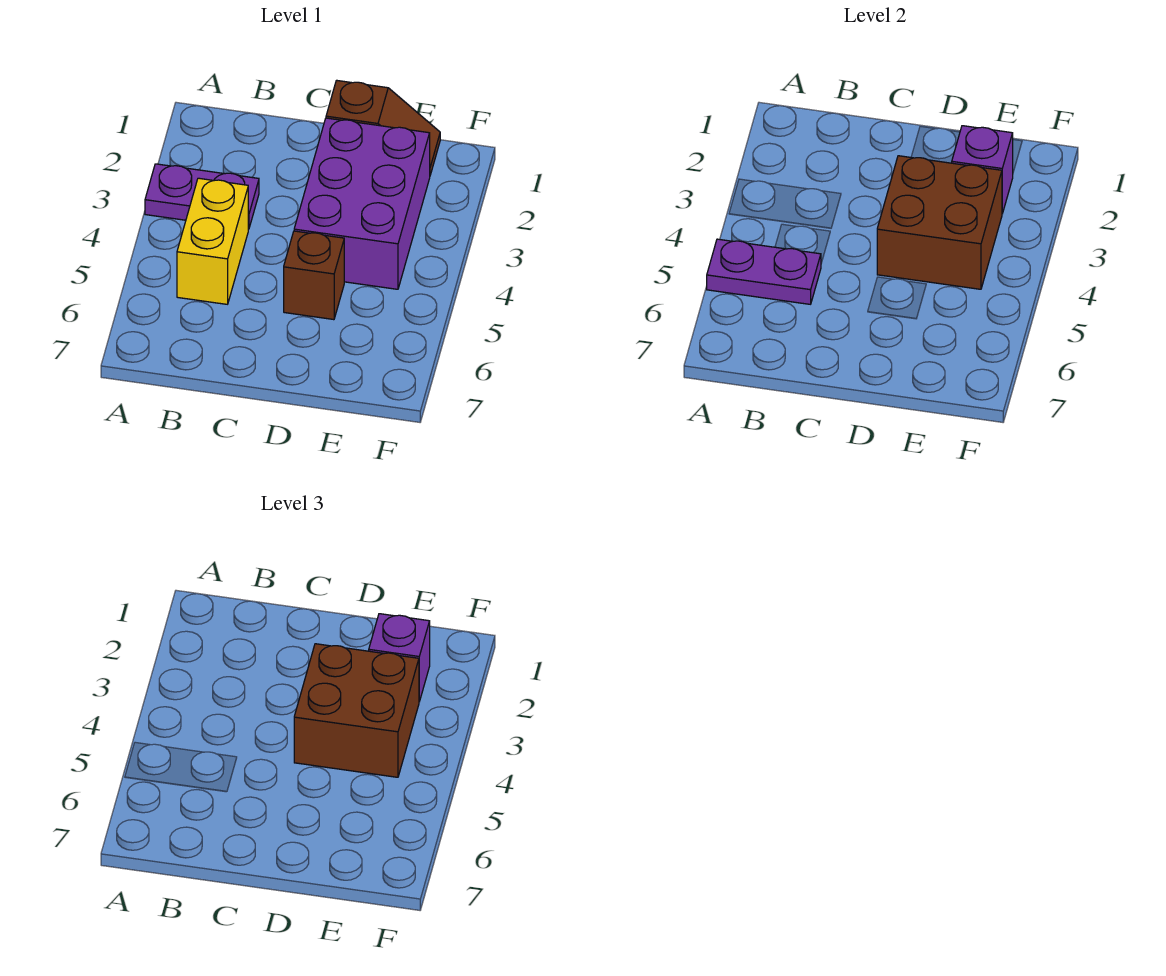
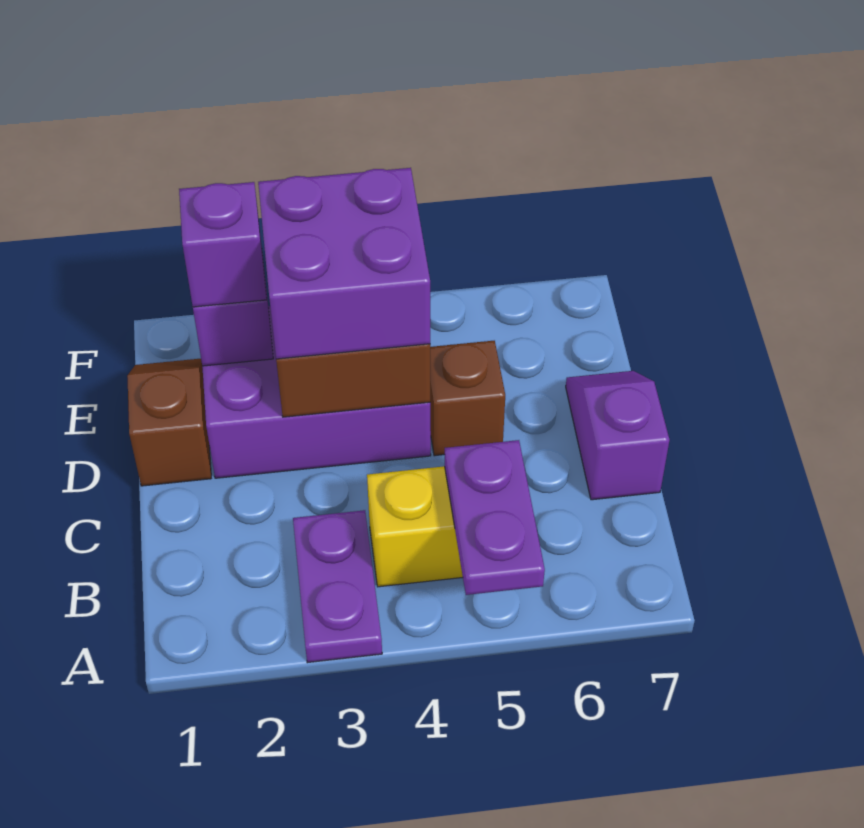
none -> purple slope C7:D7 level 1 top C
brown brick D3:E4 level 3 -> purple brick D3:E4 level 3

